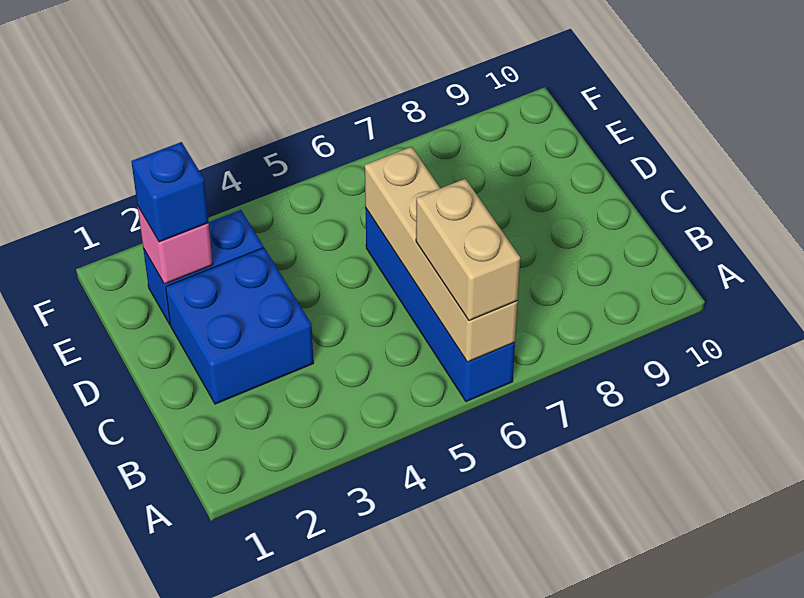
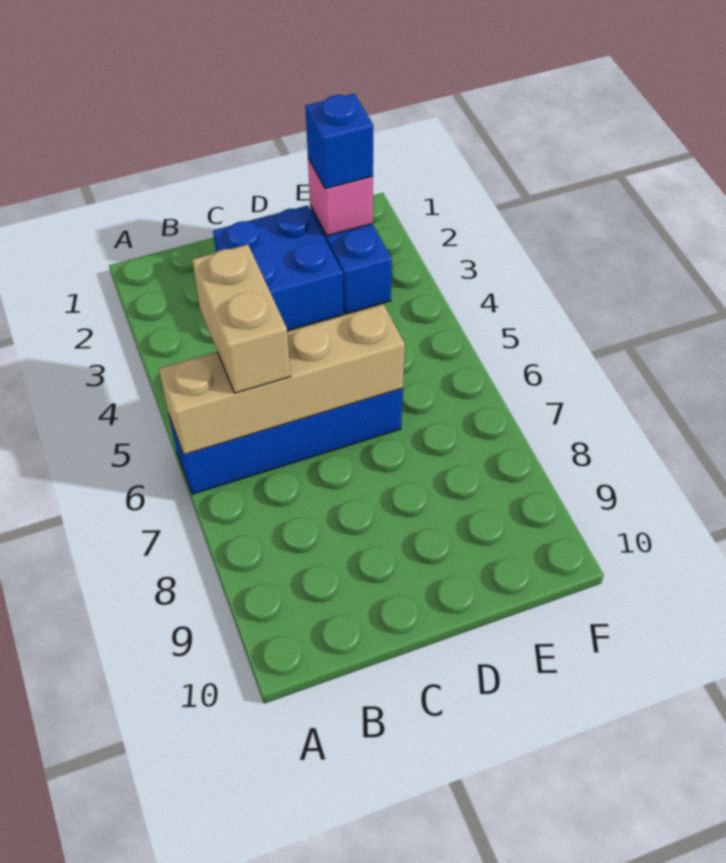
tan brick A6:B6 level 3 -> tan brick B5:B6 level 3

